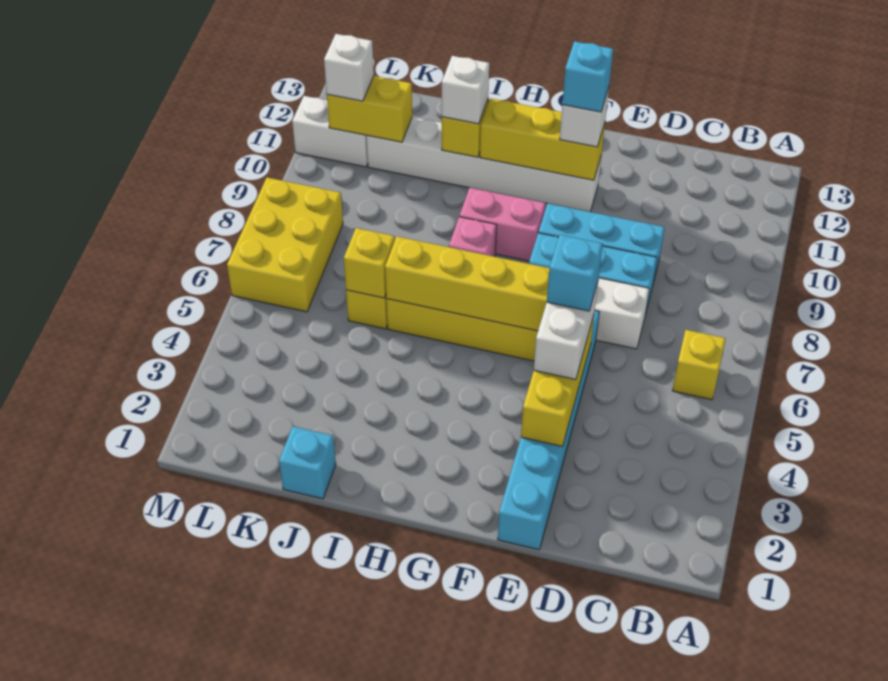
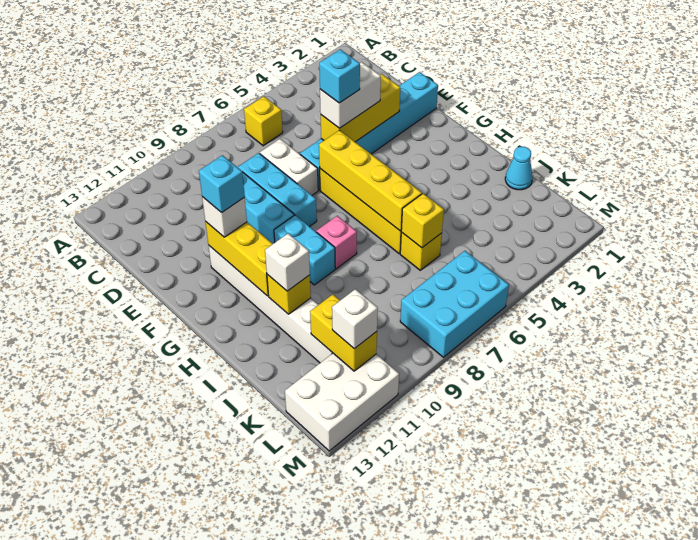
pink brick G9:H9 level 1 -> cyan brick G9:H9 level 1
cyan brick J1 level 1 -> cyan cone J1 level 1
yellow brick L6:M8 level 1 -> cyan brick L6:M8 level 1
white brick L11:M11 level 1 -> white brick L11:M13 level 1

